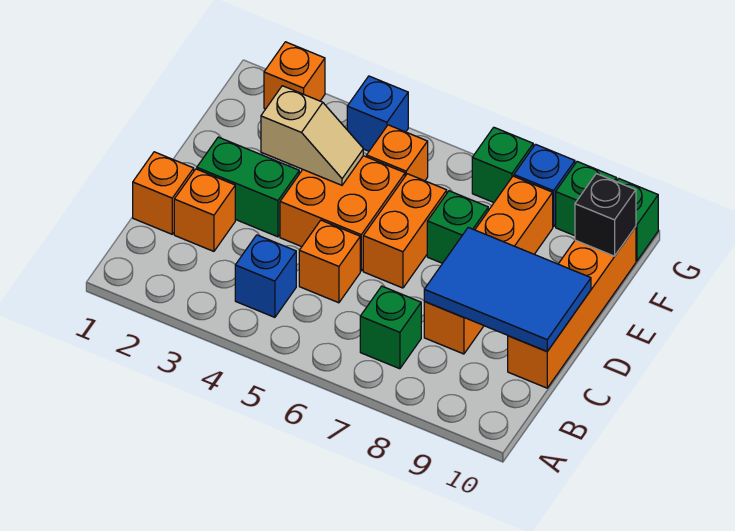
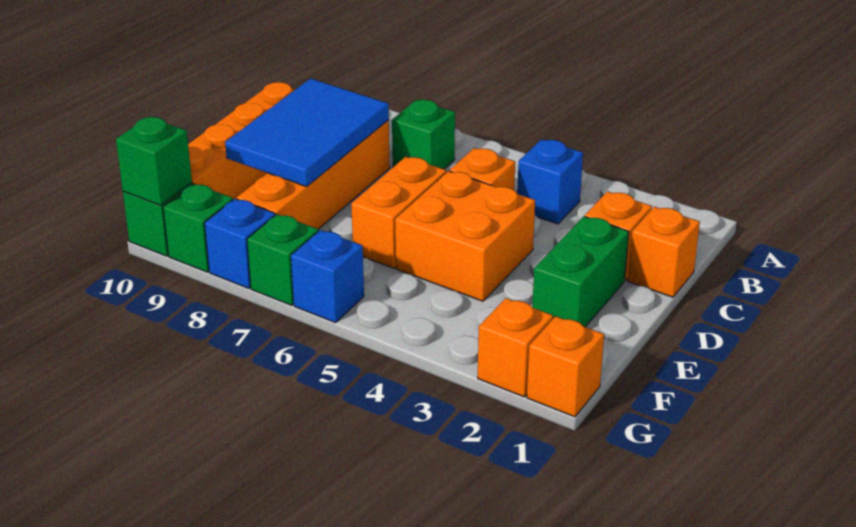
blue tile C8:D10 level 2 -> blue tile C8:E9 level 2
green brick D2:D3 level 1 -> green brick D2:E2 level 1
tan slope E3:E4 level 2 top 3 -> none
green brick E7 level 1 -> green brick G10 level 2
orange brick F5 level 1 -> orange brick G1 level 1
black brick F10 level 2 -> none
blue brick G4 level 1 -> blue brick G6 level 1

